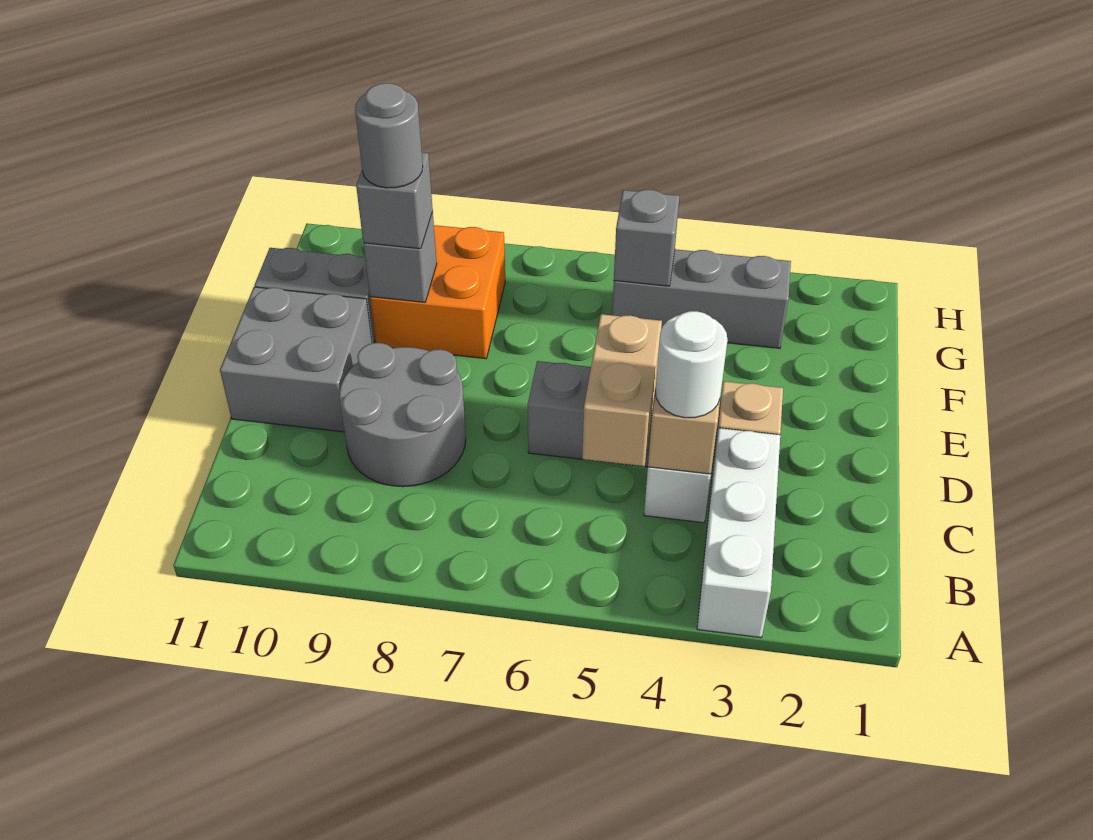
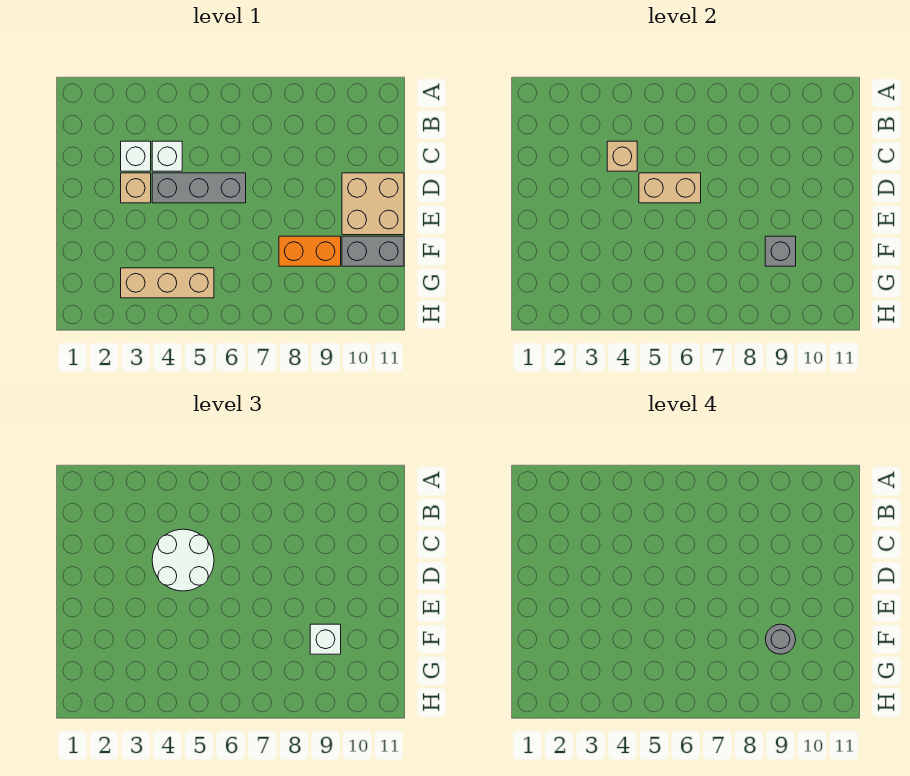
white brick A3:C3 level 1 -> white brick C3 level 1
white round brick C4 level 3 -> white round brick C4:D5 level 3
tan brick C5:D5 level 2 -> tan brick D5:D6 level 2
grey round brick C8:D9 level 1 -> none
grey brick D10:E11 level 1 -> tan brick D10:E11 level 1
orange brick F8:G9 level 1 -> orange brick F8:F9 level 1
grey brick F9 level 3 -> white brick F9 level 3
grey brick G3:G5 level 1 -> tan brick G3:G5 level 1
grey brick G5 level 2 -> none

